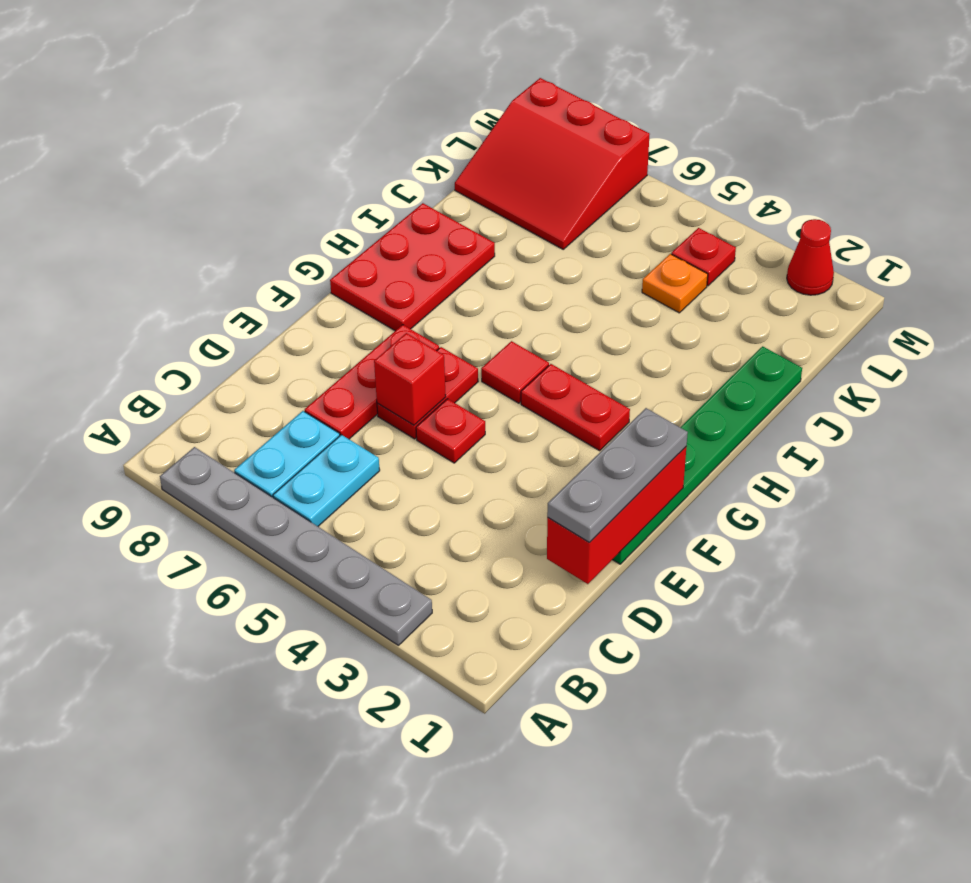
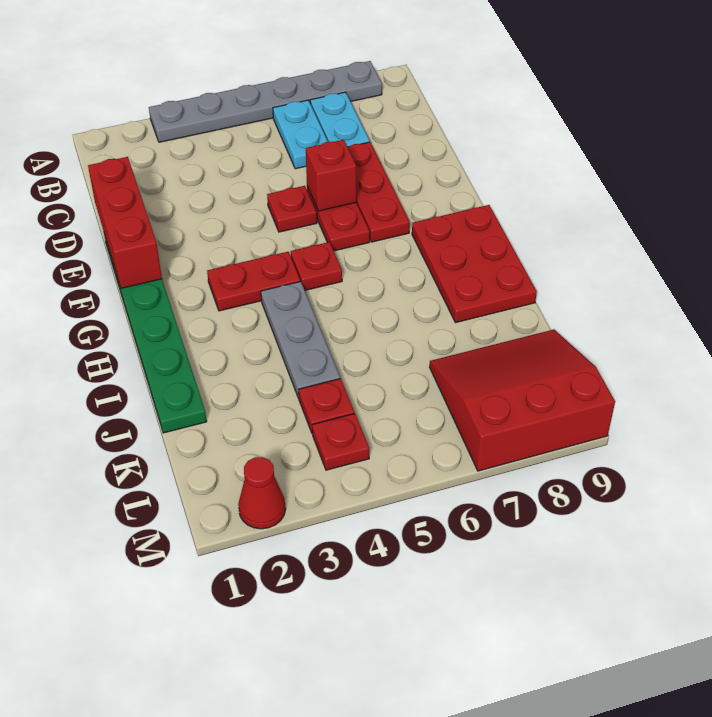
grey plate D1:F1 level 3 -> grey plate H4:J4 level 1
red tile G5 level 1 -> red plate G5 level 1
orange plate K4 level 1 -> red plate K4 level 1

